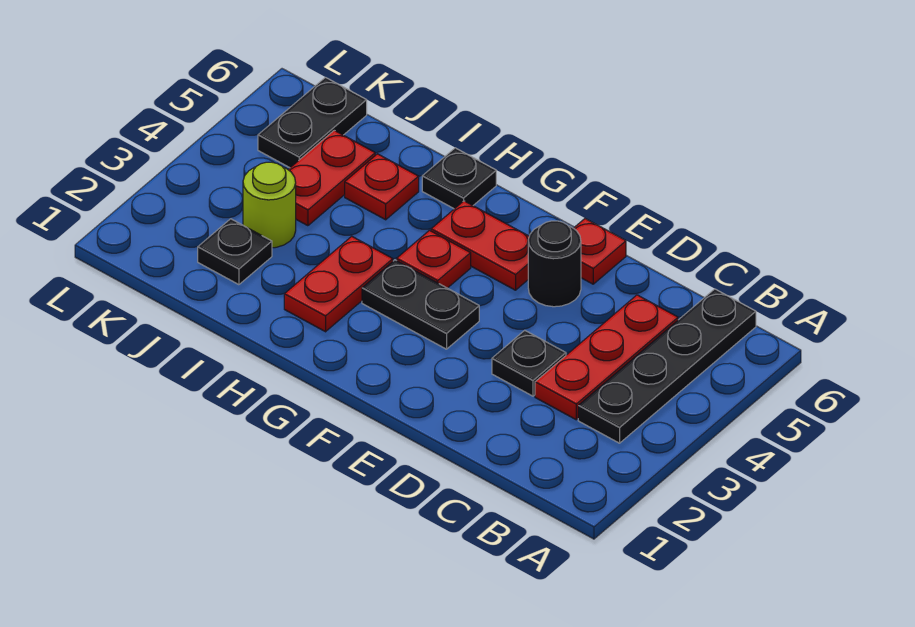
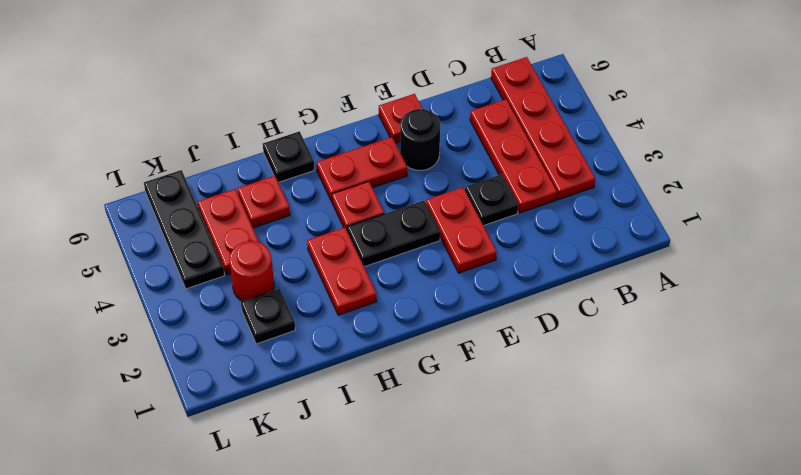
black plate B3:B6 level 1 -> red plate B3:B6 level 1
none -> red plate E2:E3 level 1
lime round brick J3 level 1 -> red round brick J3 level 1
black plate K5:K6 level 1 -> black plate K4:K6 level 1

